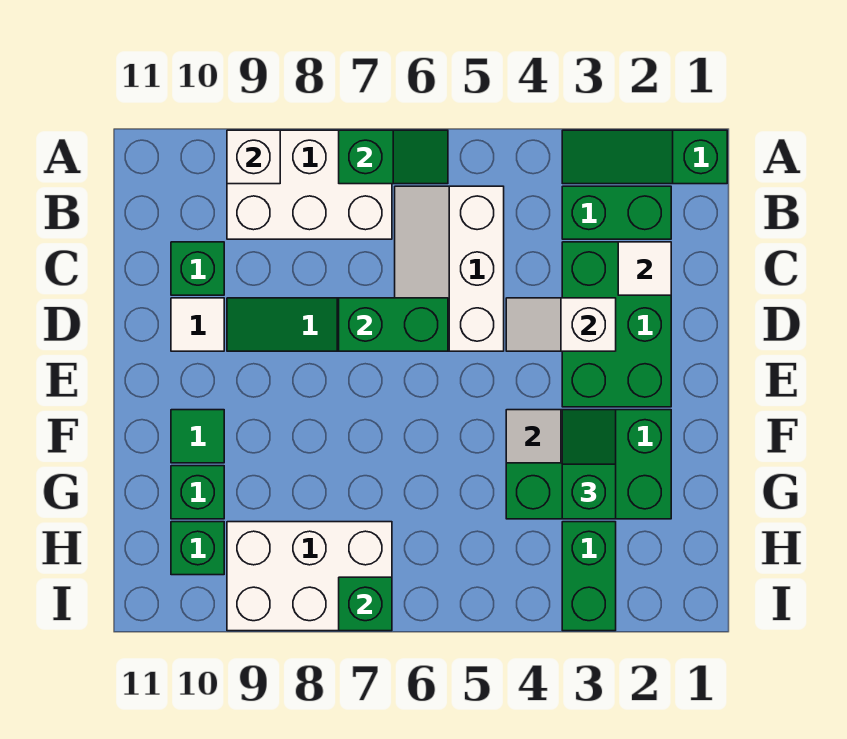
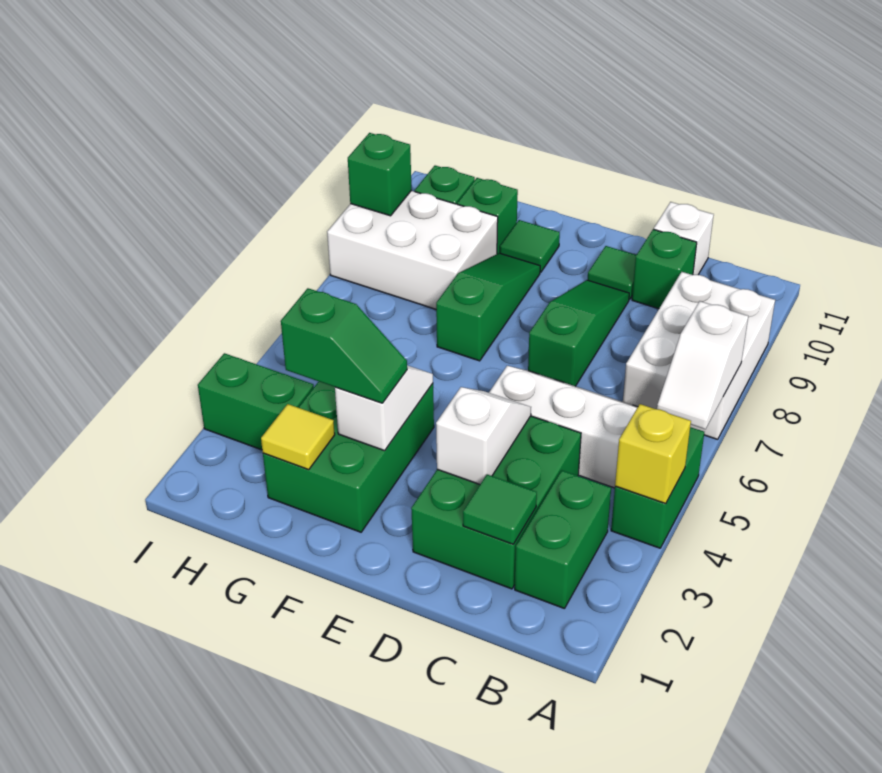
green slope A1:A3 level 1 top 1 -> green slope F7:F9 level 1 top 7
none -> yellow brick A4 level 2
green slope A6:A7 level 2 top 7 -> white slope A6:A7 level 2 top 7
white brick A9 level 2 -> white brick C11 level 1
green brick C2:E3 level 1 -> green brick C2:D4 level 1
white tile C2 level 2 -> green tile C2 level 2
green brick D6:D7 level 2 -> green brick A4:A5 level 1
white tile D10 level 1 -> green tile D10 level 1
none -> yellow tile G2 level 2
white brick H7:I9 level 1 -> white brick G8:I9 level 1
green brick I7 level 2 -> green brick I9 level 2

